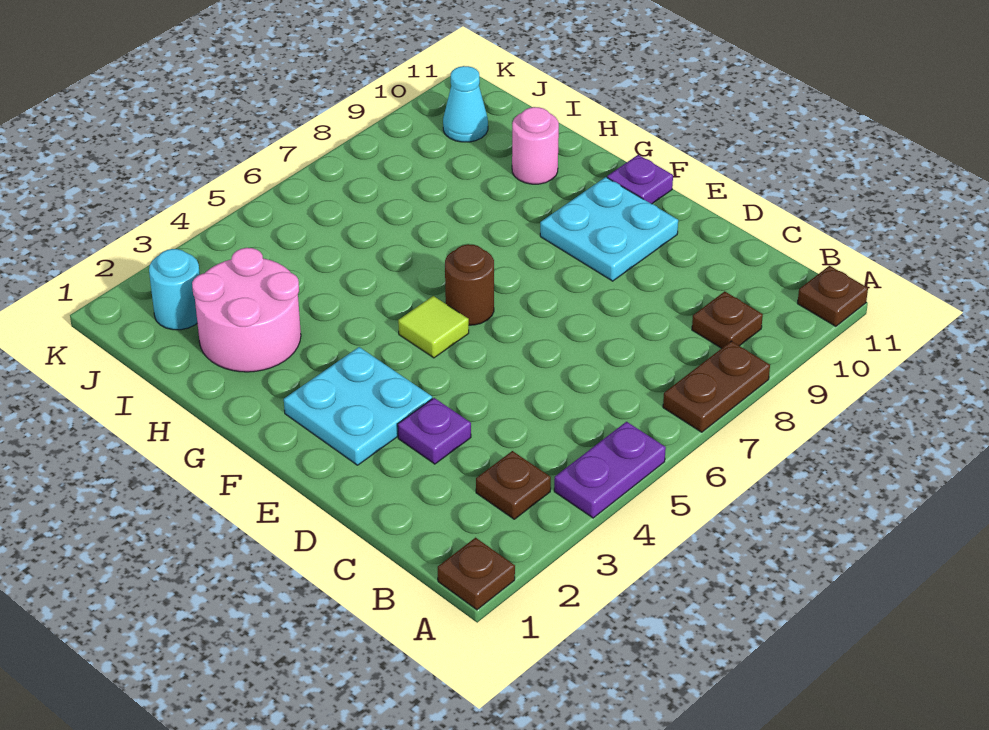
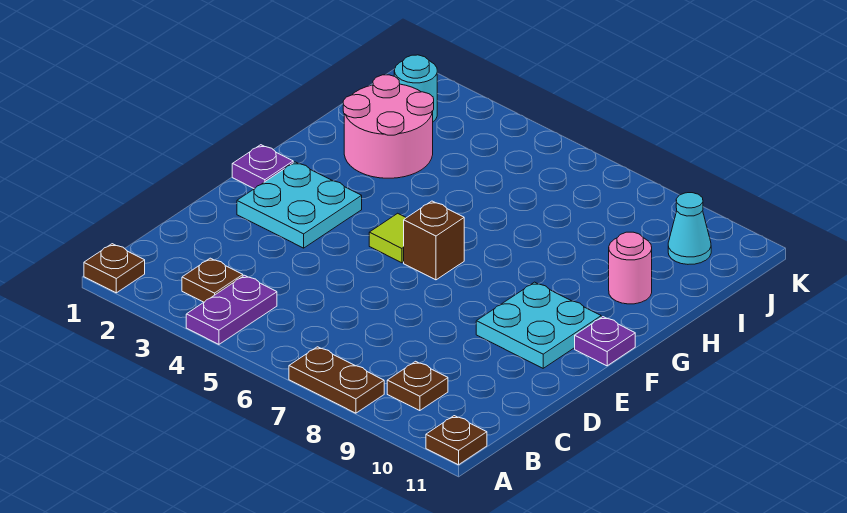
purple plate A4:A5 level 1 -> purple plate A4:B4 level 1
purple plate D3 level 1 -> purple plate F1 level 1
brown round brick F6 level 1 -> brown brick F6 level 1

